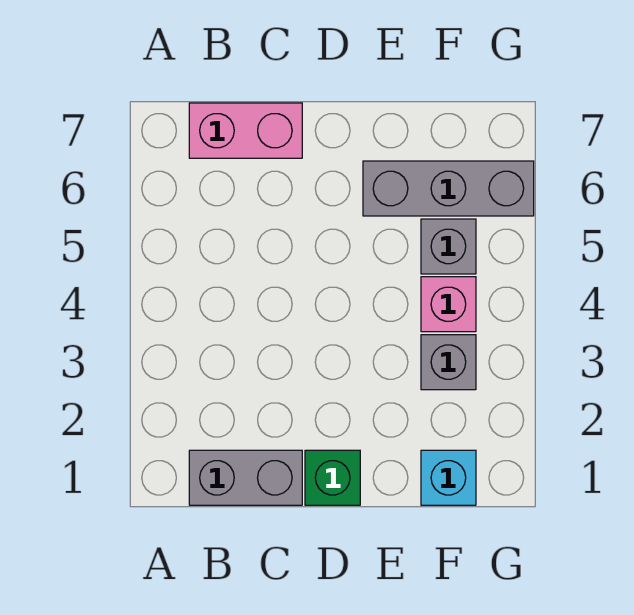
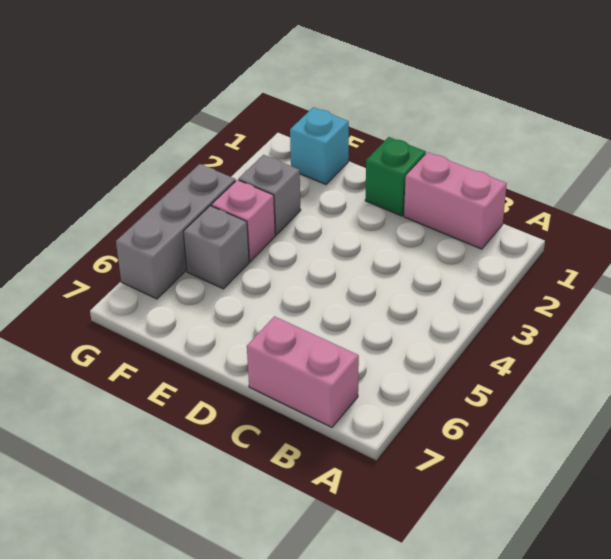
grey brick B1:C1 level 1 -> pink brick B1:C1 level 1
grey brick E6:G6 level 1 -> grey brick G4:G6 level 1

